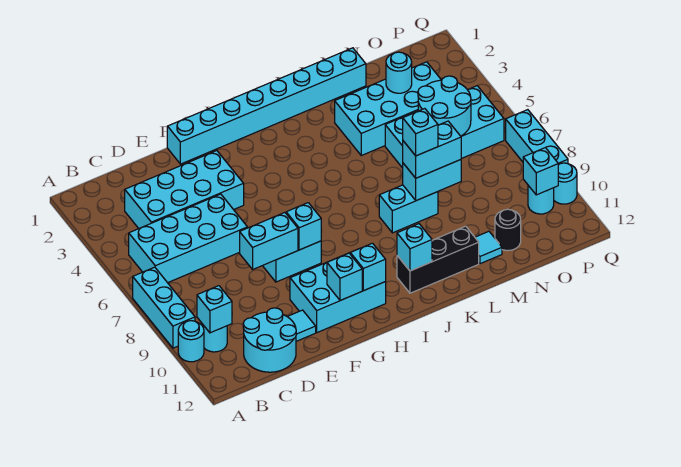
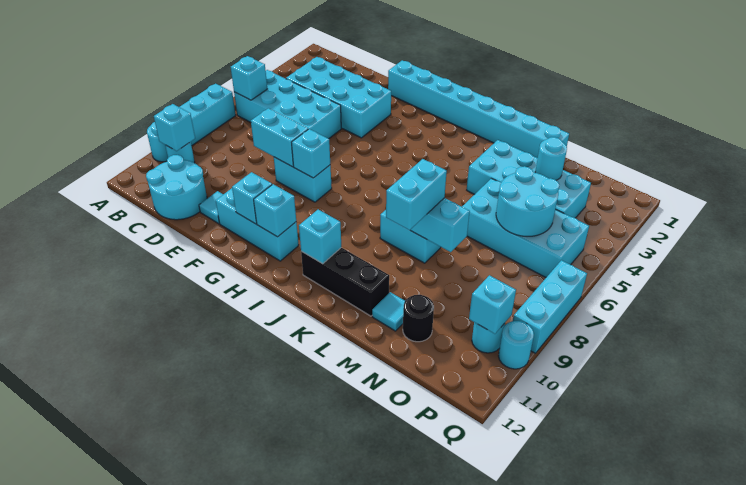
cyan brick F10:H11 level 1 -> cyan brick F11:H11 level 1
cyan brick L8:M8 level 3 -> cyan brick L8:L9 level 3
cyan brick L8 level 4 -> cyan brick B6 level 2

